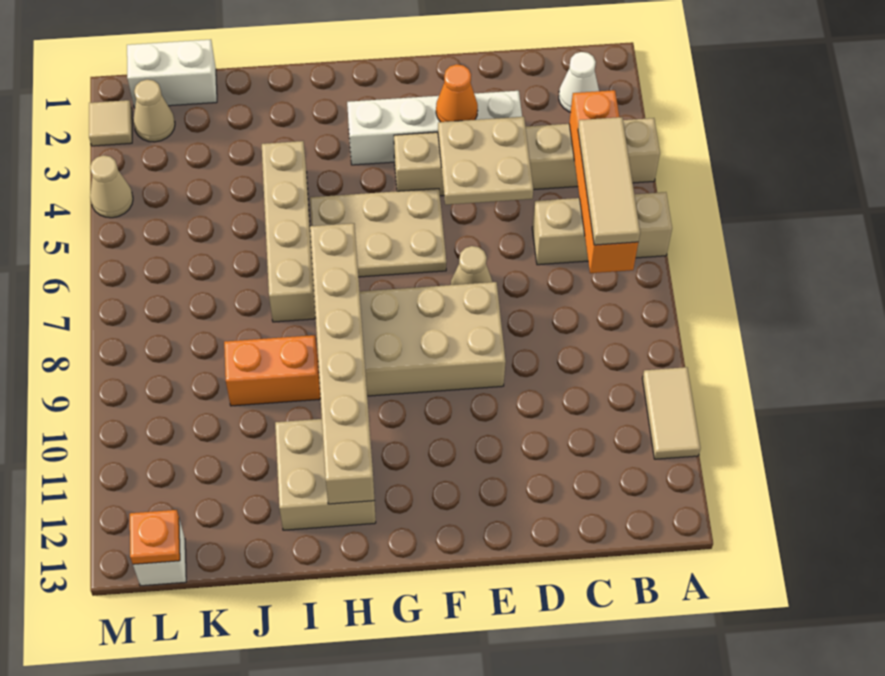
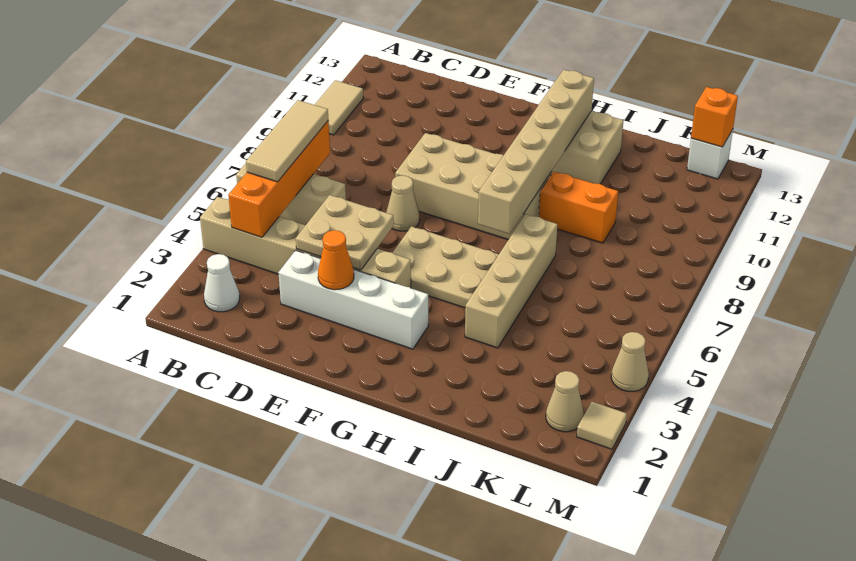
white brick K1:L1 level 1 -> none
orange plate L13 level 2 -> orange brick L13 level 2

